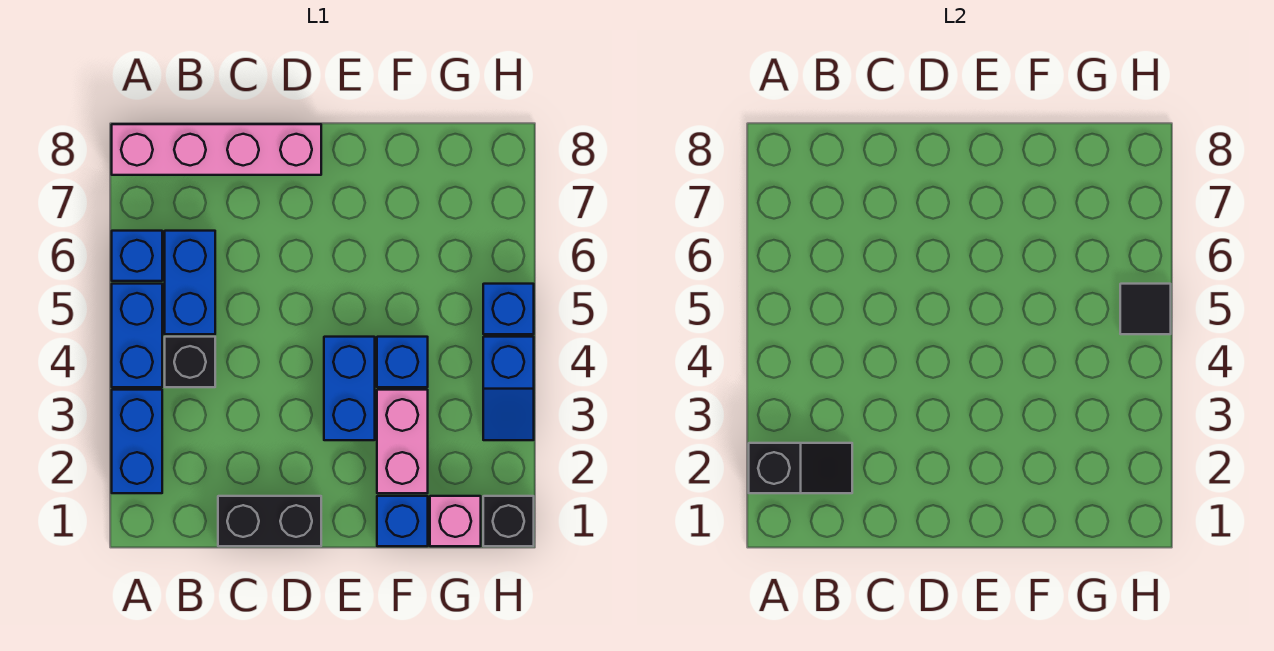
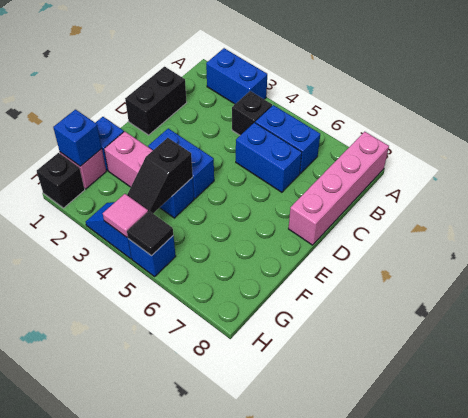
black slope A2:B2 level 2 top A -> black slope F4:G4 level 2 top F
blue brick A4:A5 level 1 -> blue brick C5:C6 level 1
blue brick A6 level 1 -> blue brick G1 level 2
none -> pink tile H4 level 2

